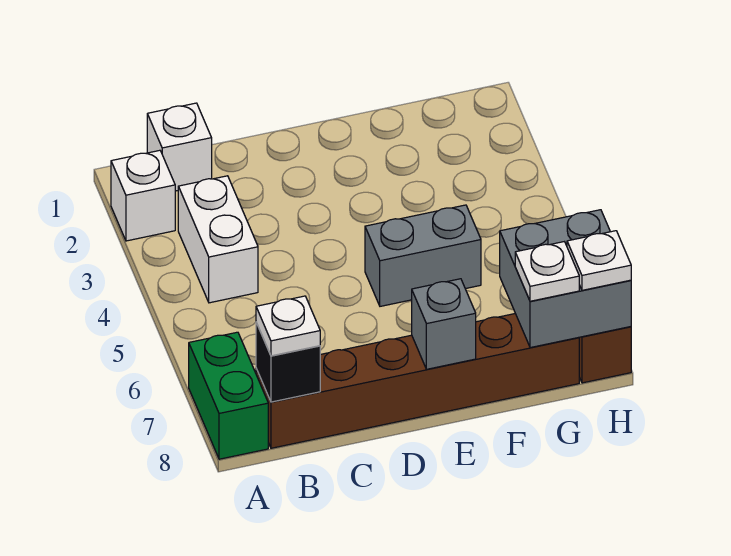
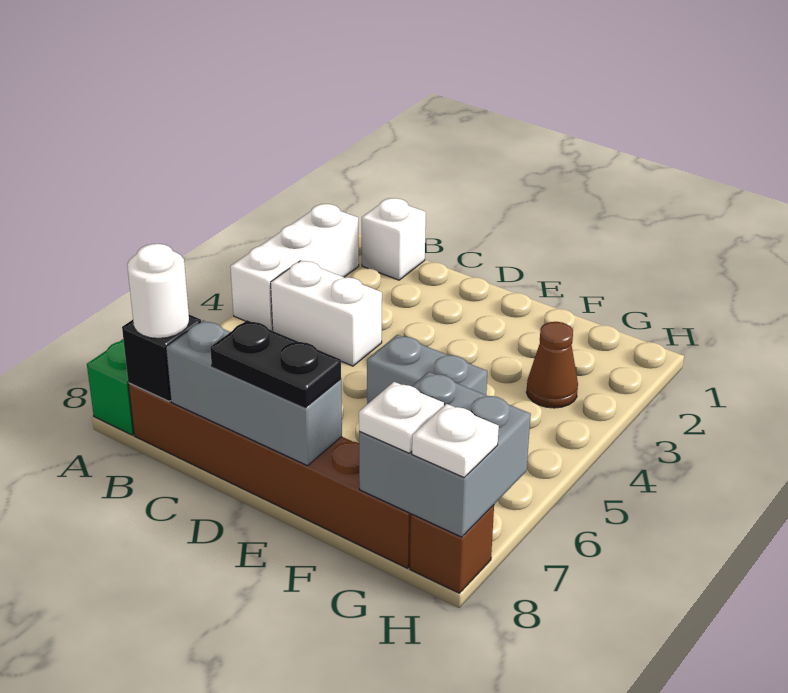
white brick A2 level 1 -> white brick A2:A4 level 1
white brick B3:B4 level 1 -> white brick B4:C4 level 1
white plate B8 level 3 -> white round brick B8 level 3
none -> black plate D8:E8 level 3
grey brick E8 level 2 -> grey brick C8:E8 level 2
none -> brown cone G3 level 1

